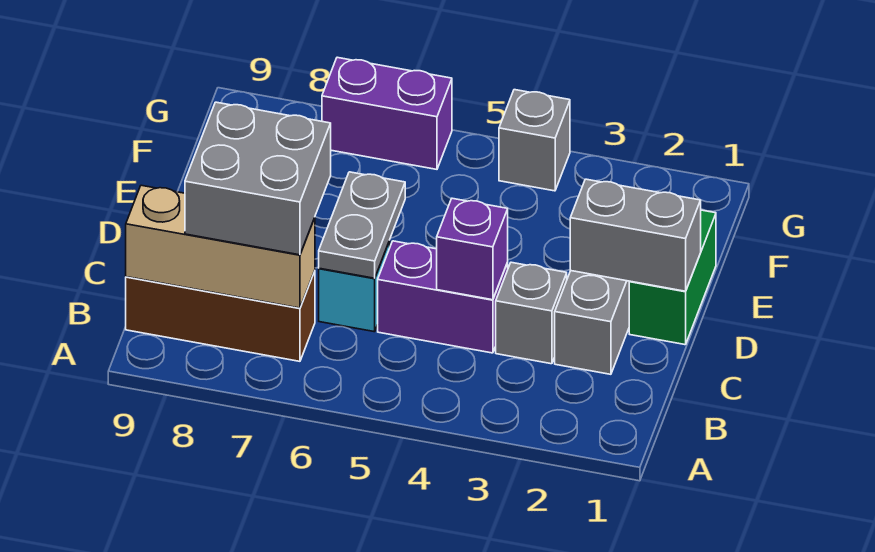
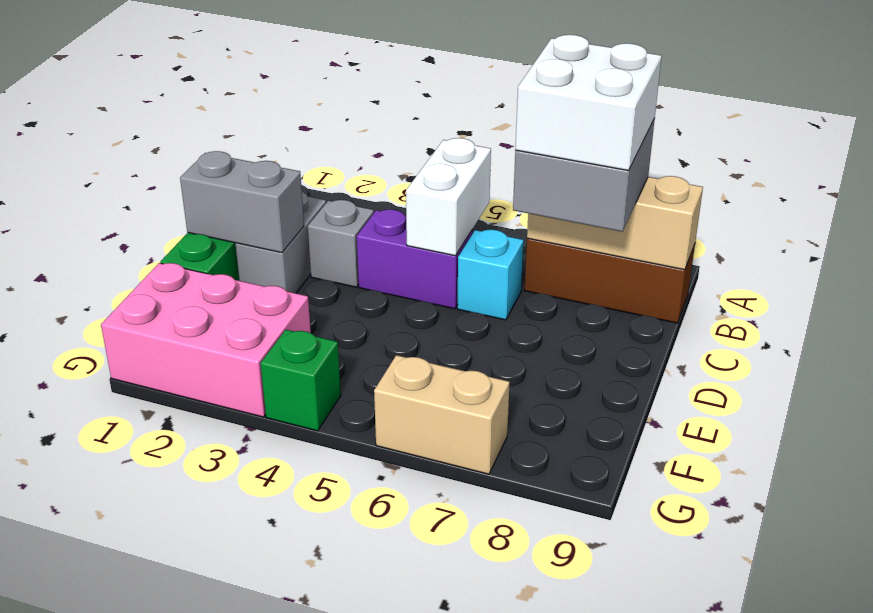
none -> white brick B5:C5 level 2
none -> white brick B7:C8 level 4
purple brick C4 level 2 -> none
grey plate C6:D6 level 2 -> none
none -> pink brick F1:G3 level 1
grey brick G4 level 1 -> green brick G4 level 1
purple brick G6:G7 level 1 -> tan brick G6:G7 level 1

